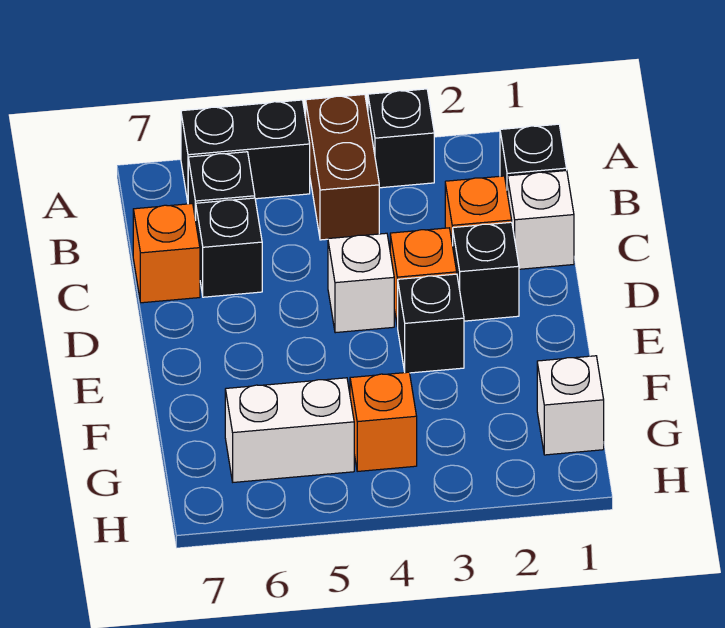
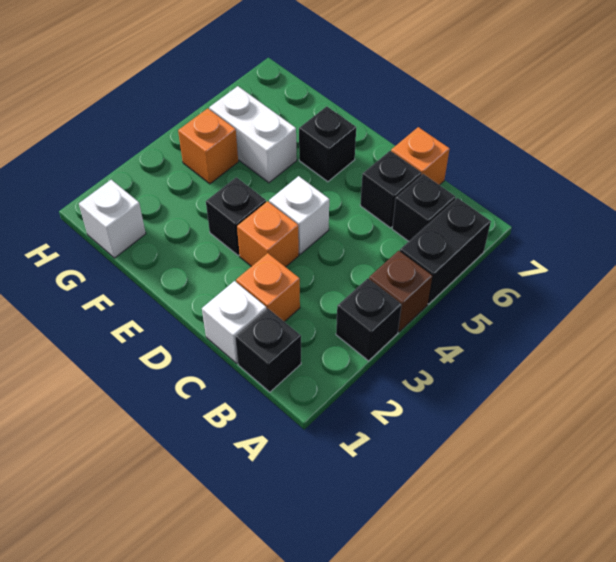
brown brick A4:B4 level 1 -> brown brick A4 level 1
black brick D2 level 1 -> black brick E6 level 1
white brick G5:G6 level 1 -> white brick F5:G5 level 1

